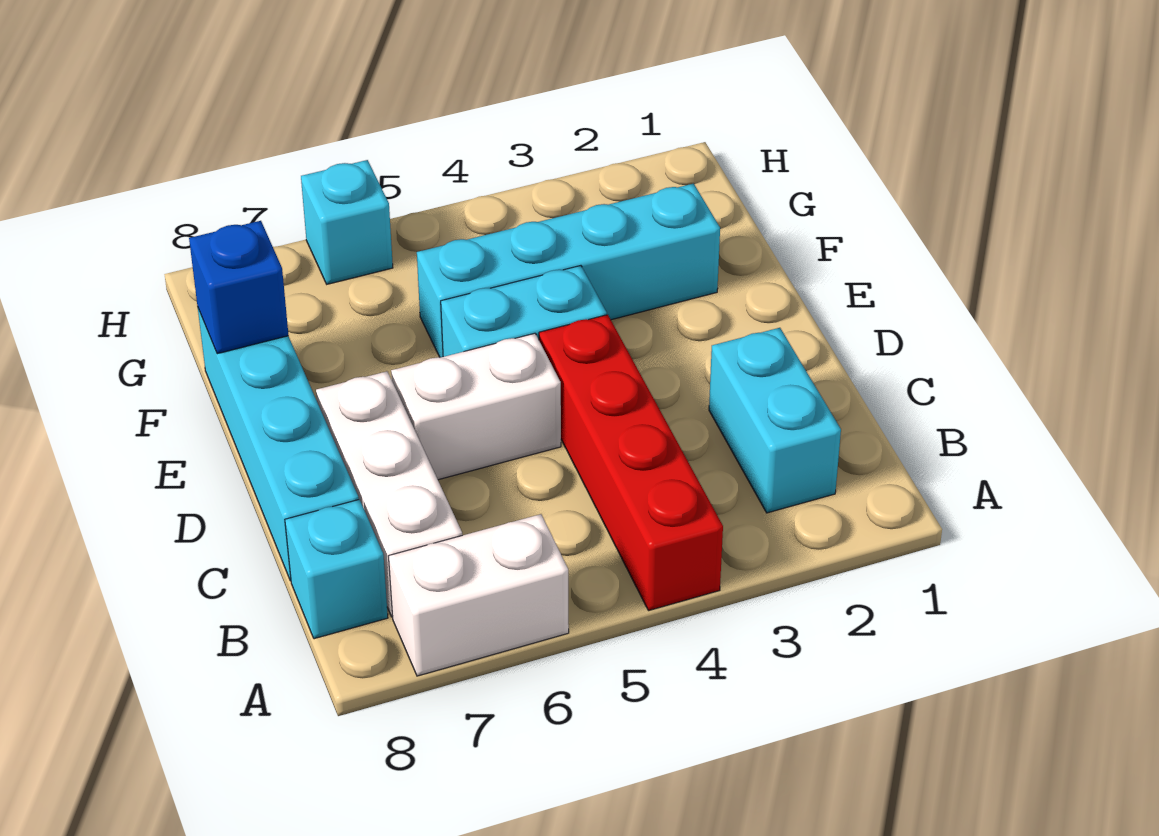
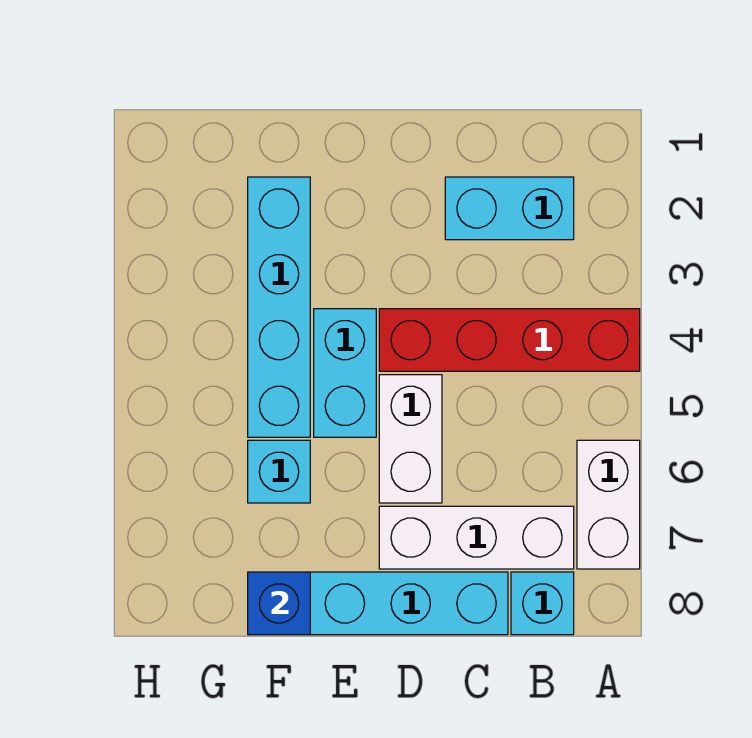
cyan brick H6 level 1 -> cyan brick F6 level 1

